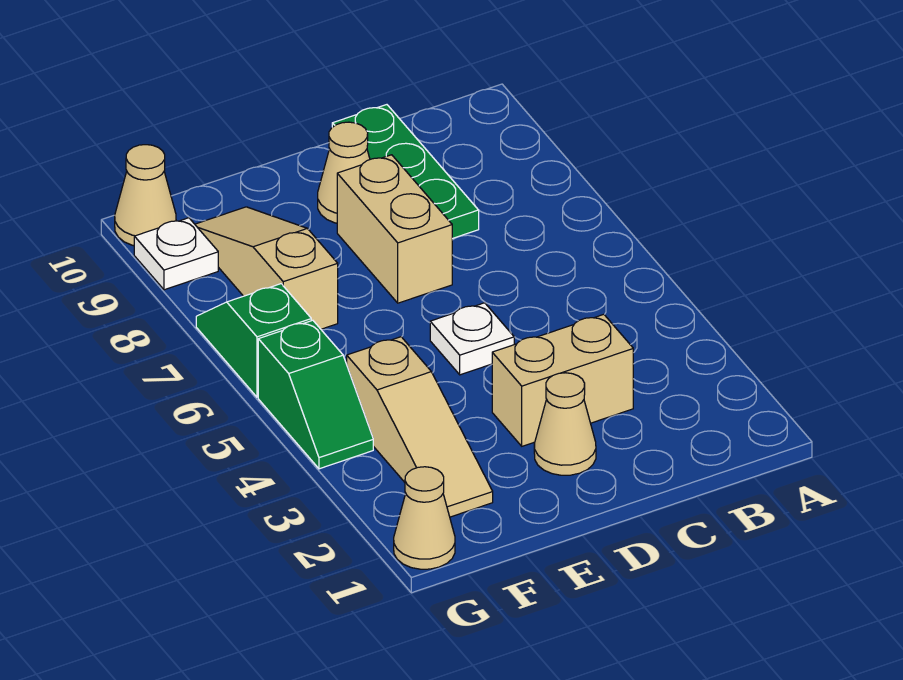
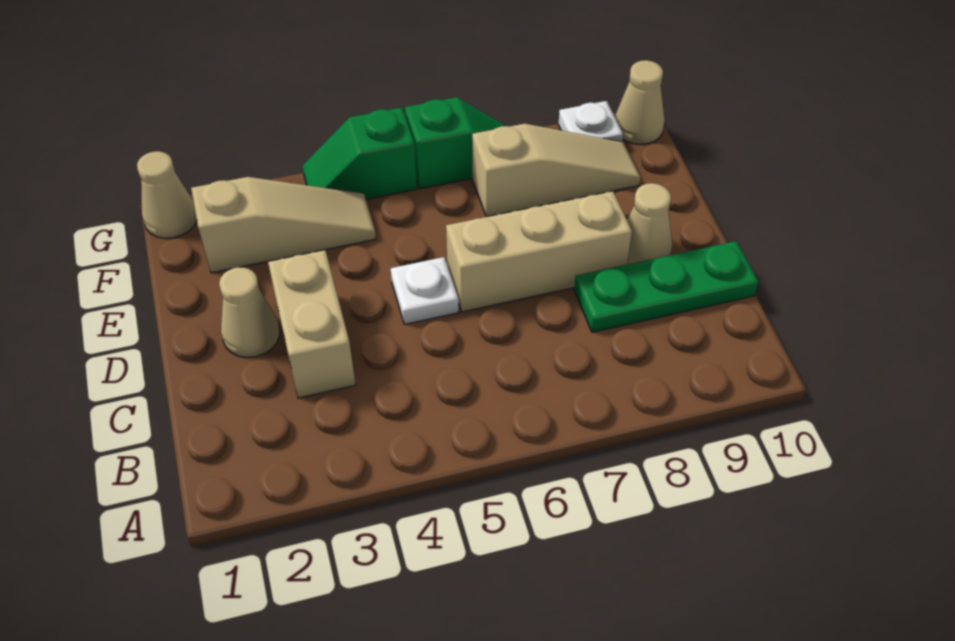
tan brick D7:D8 level 1 -> tan brick D6:D8 level 1
tan slope F2:F4 level 1 top 4 -> tan slope F2:F4 level 1 top 2

